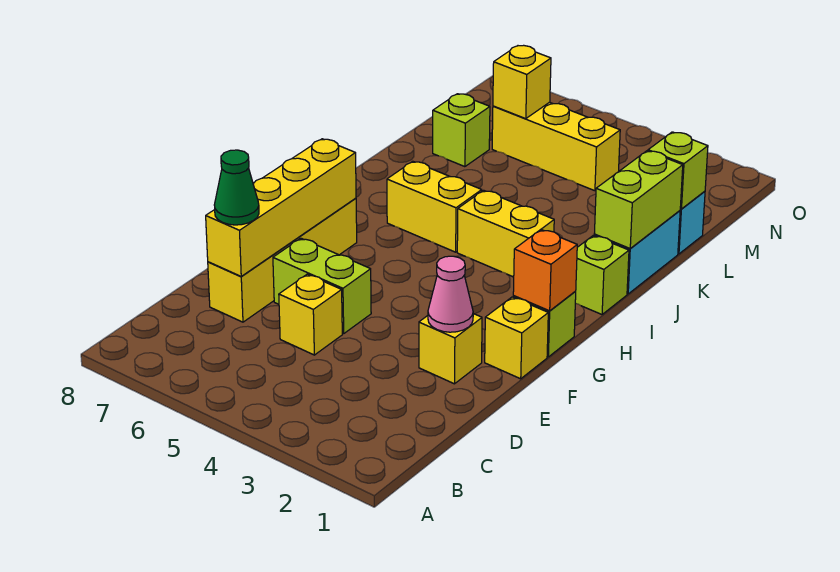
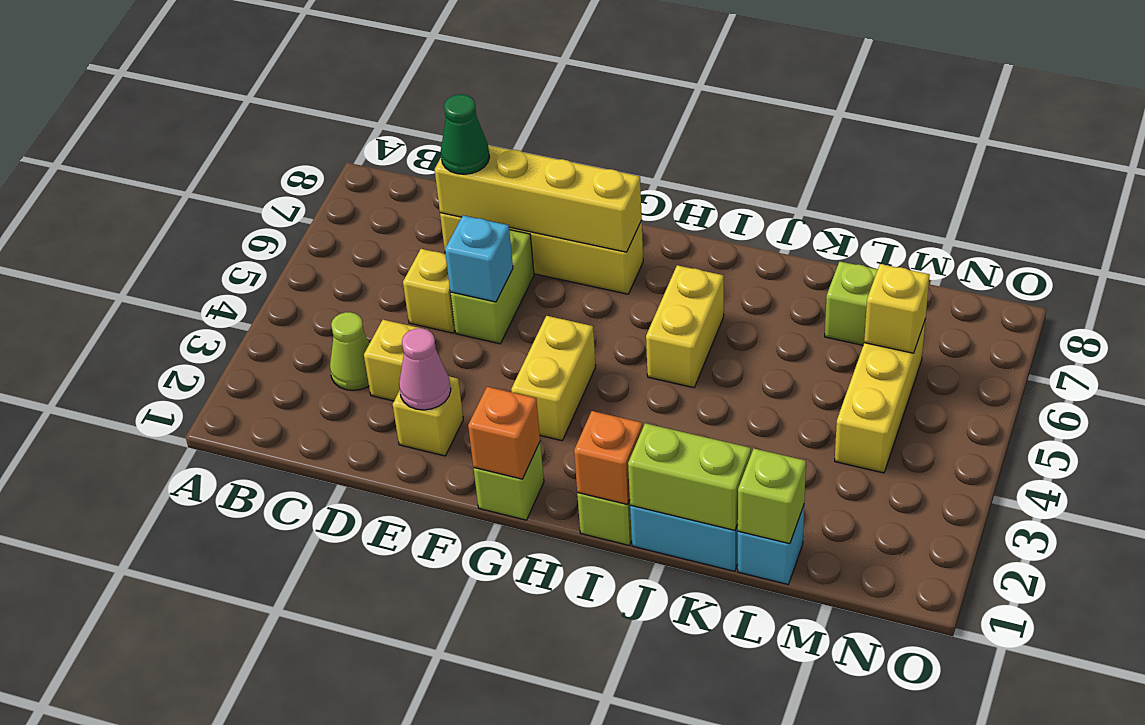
none -> lime cone C3 level 1
none -> cyan brick E5 level 2
yellow brick F1 level 1 -> yellow brick D3 level 1
none -> orange brick I1 level 2
yellow brick I3:I4 level 1 -> yellow brick G3:G4 level 1

